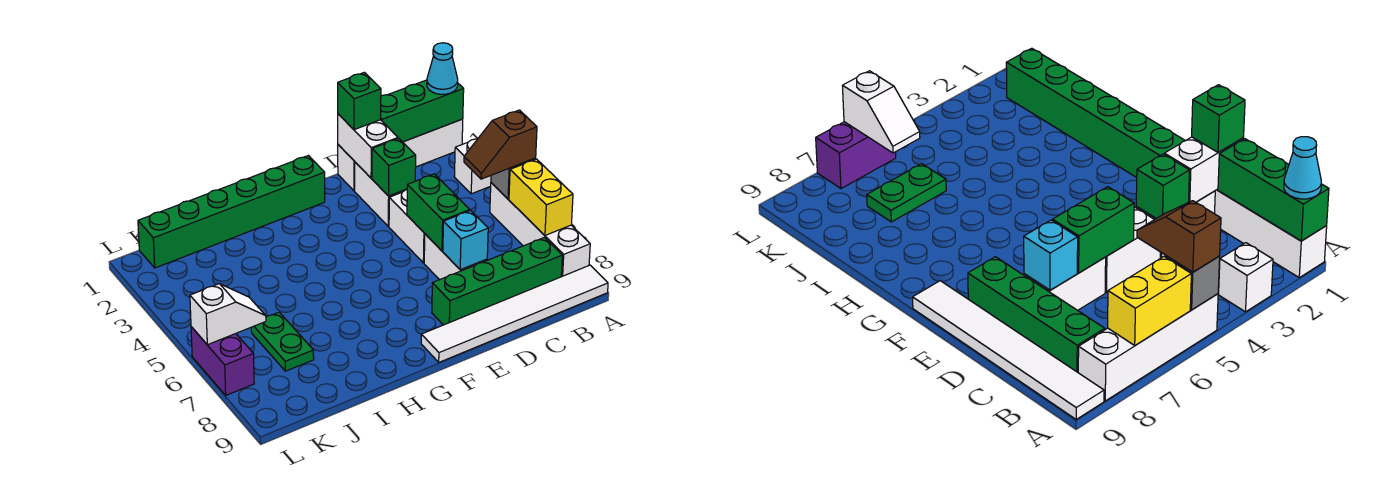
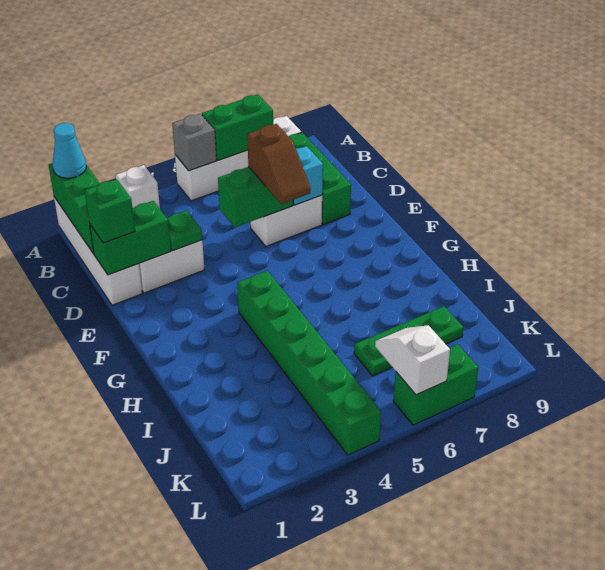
brown slope A5:B5 level 3 top A -> brown slope D6:E6 level 3 top D
yellow brick A6:A7 level 2 -> green brick A6:A7 level 2
white tile A9:F9 level 1 -> none
green brick B8:E8 level 1 -> green brick B8:D8 level 1
white brick D1:D2 level 2 -> green brick D1:D2 level 2
green brick D3 level 2 -> green plate D3 level 2
white brick D4:D5 level 1 -> none
green brick F1:K1 level 1 -> green brick G4:L4 level 1
green plate J6:J7 level 1 -> green plate J6:J8 level 1
purple brick L6:L7 level 1 -> green brick L6:L7 level 1

